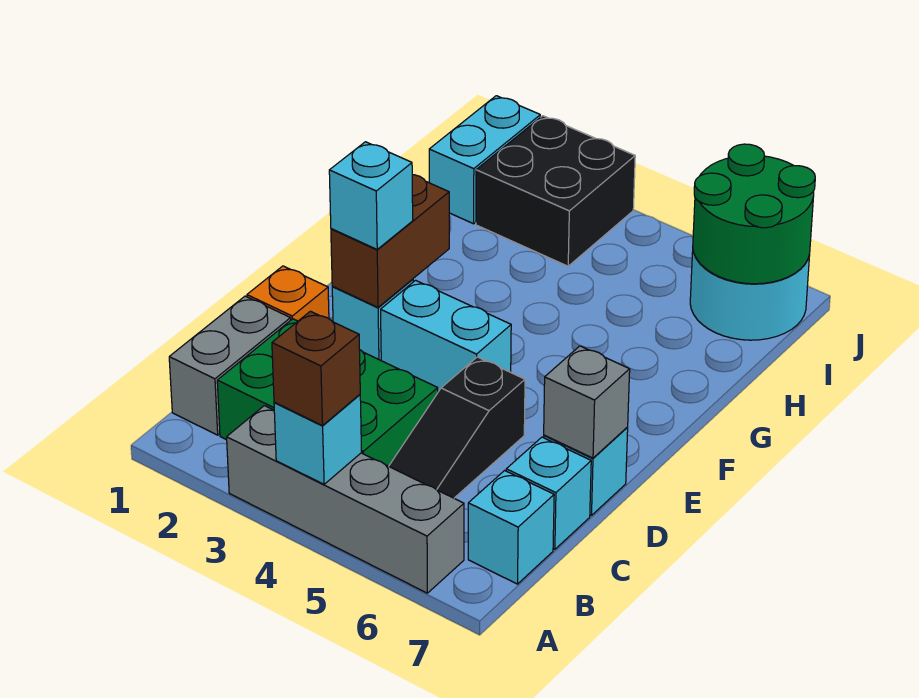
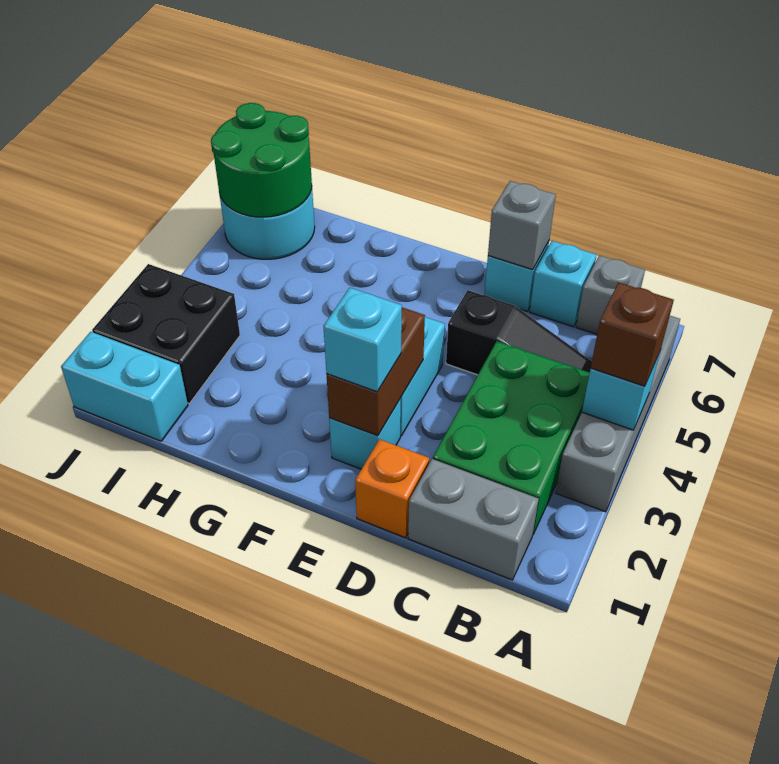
cyan brick B7 level 1 -> grey brick B7 level 1
brown brick E2:F2 level 2 -> brown brick E2:E3 level 2

